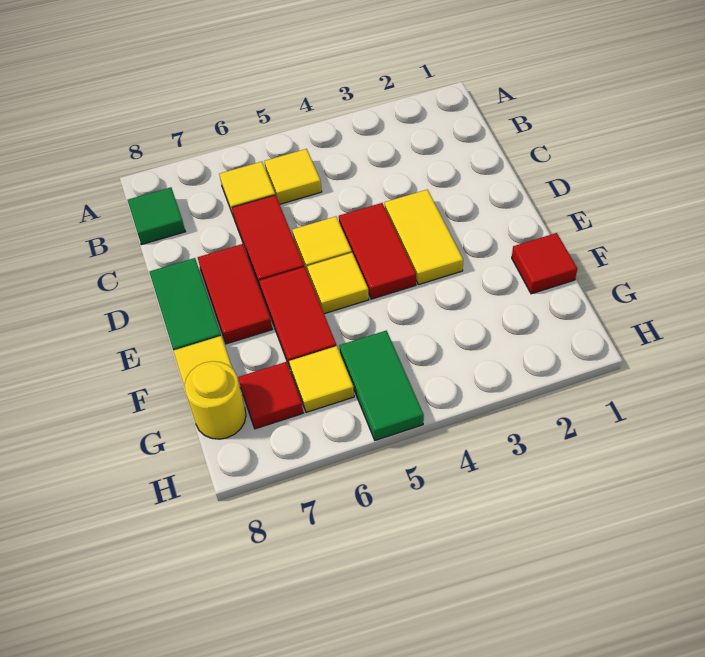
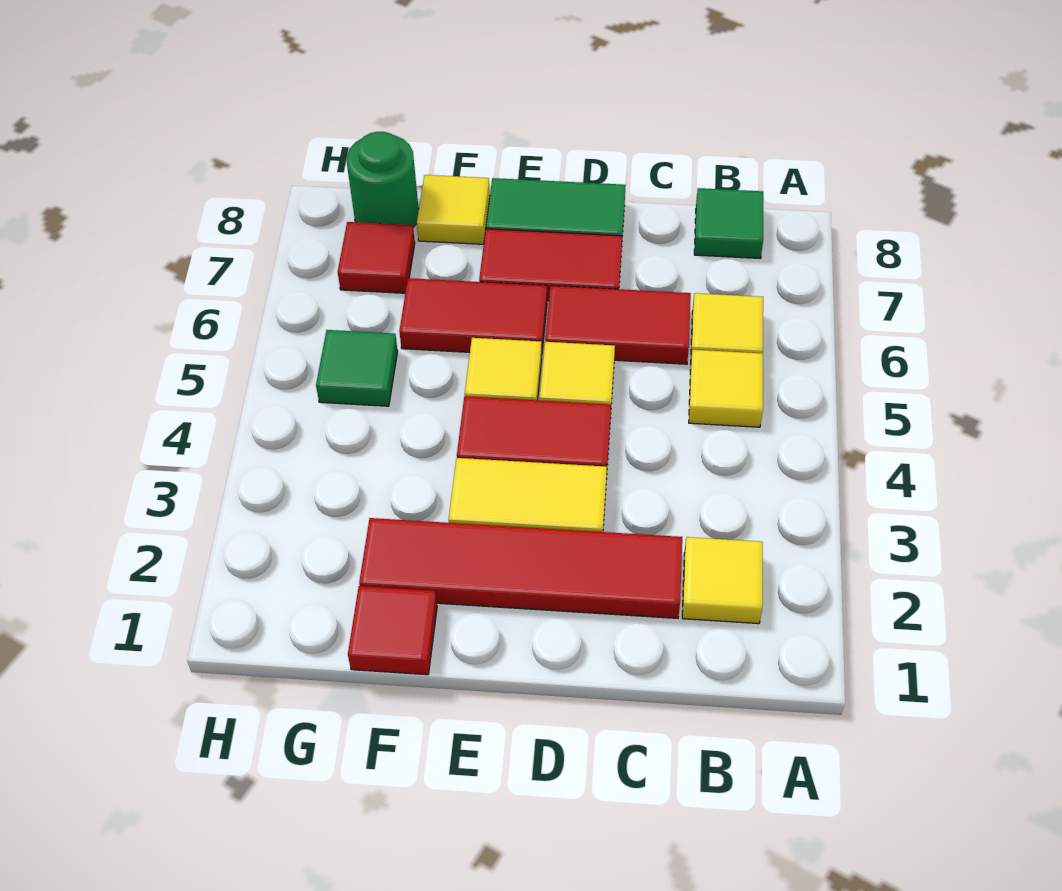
none -> red tile C2:F2 level 1
green tile G5:H5 level 1 -> green tile G5 level 1
yellow tile G6 level 1 -> yellow tile B2 level 1
yellow round brick G8 level 1 -> green round brick G8 level 1

